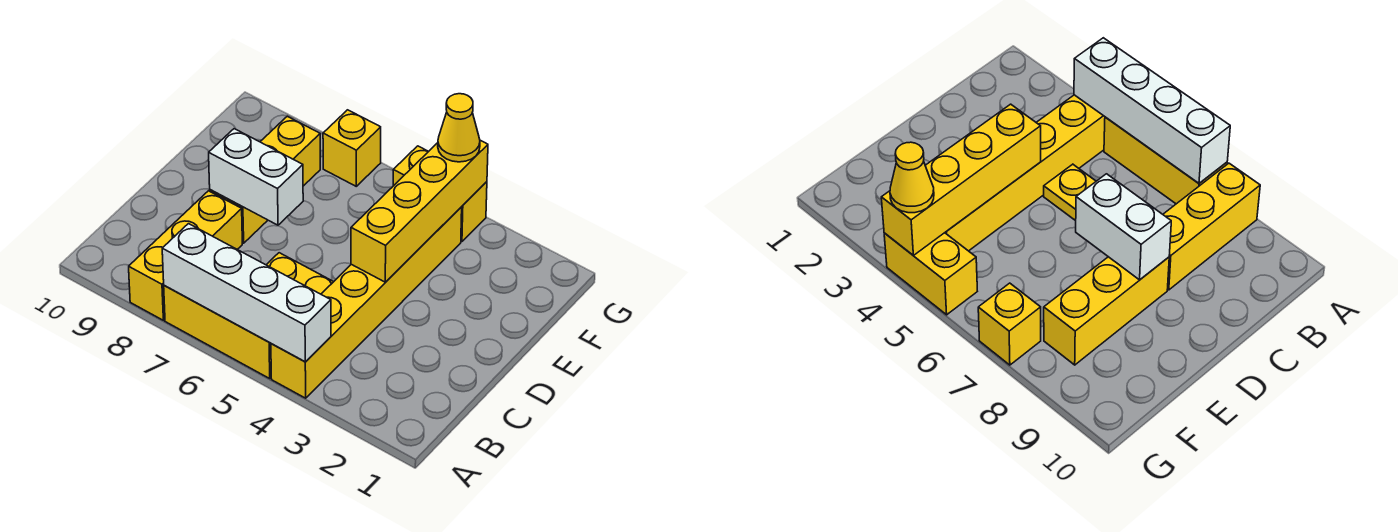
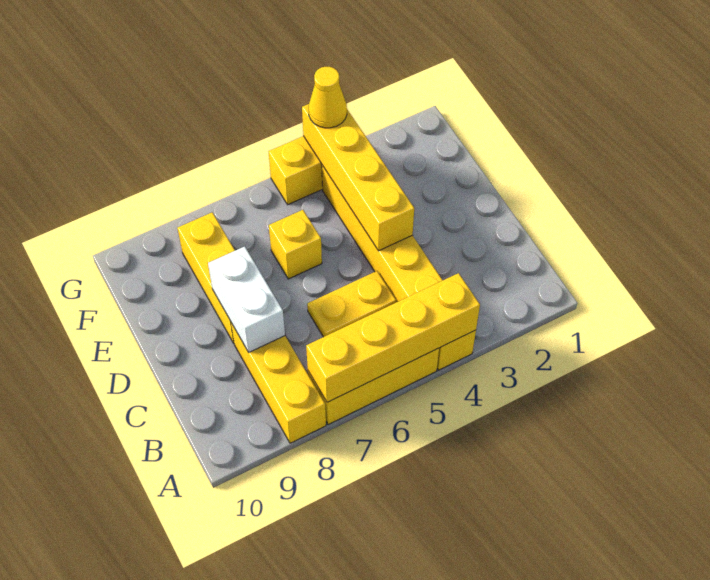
white brick A4:A7 level 2 -> yellow brick A4:A7 level 2
white brick D7:D8 level 2 -> white brick C8:D8 level 2
yellow brick G7 level 1 -> yellow brick E6 level 1

